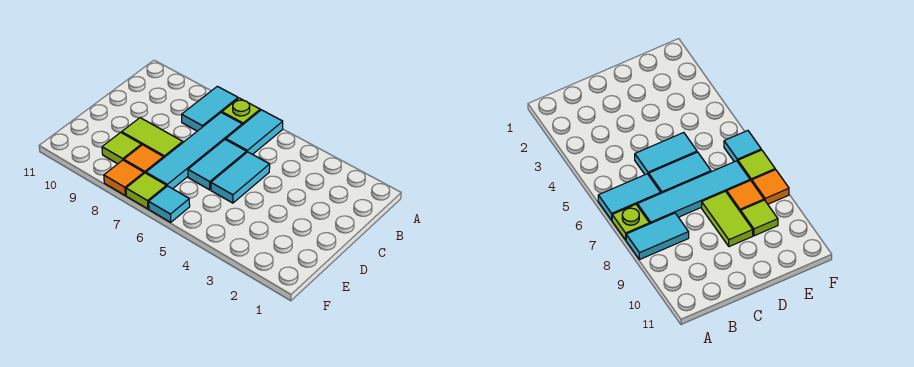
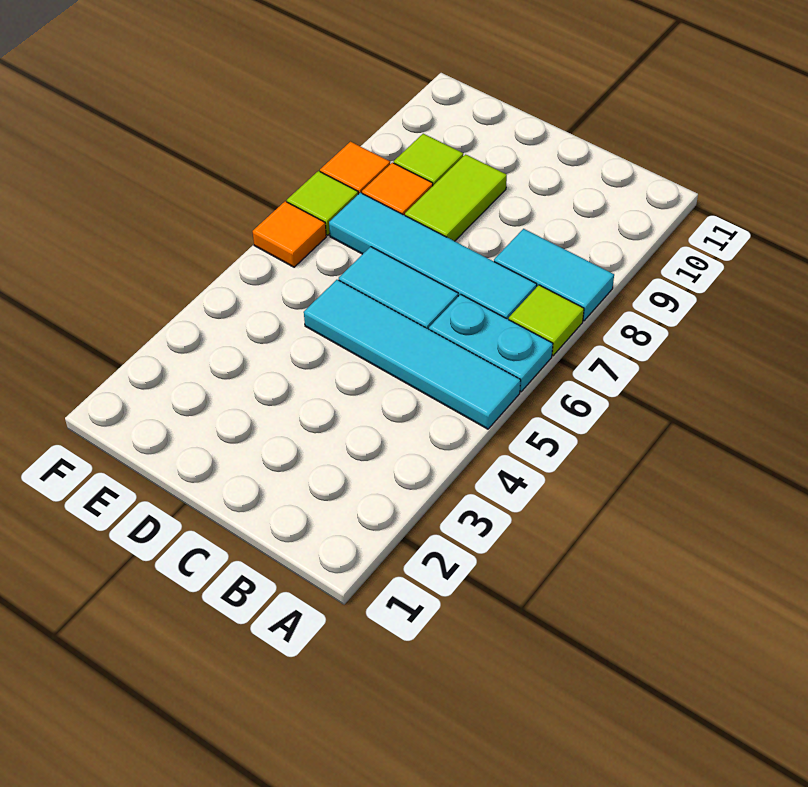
cyan tile A6:B6 level 1 -> cyan plate A6:B6 level 1
lime plate A7 level 1 -> lime tile A7 level 1
cyan tile C5:D5 level 1 -> cyan tile A5:D5 level 1
cyan tile F6 level 1 -> orange tile F6 level 1

